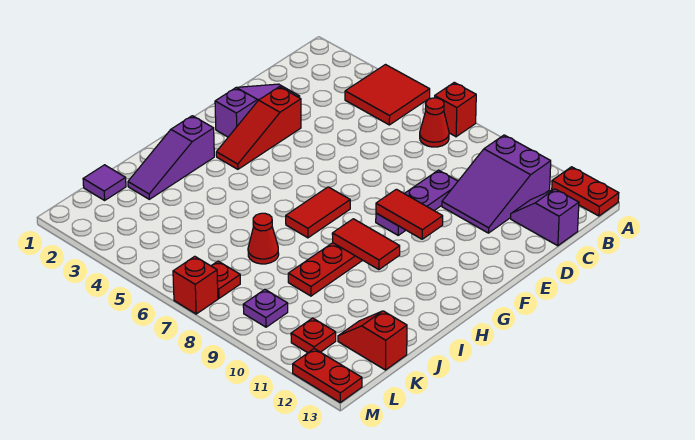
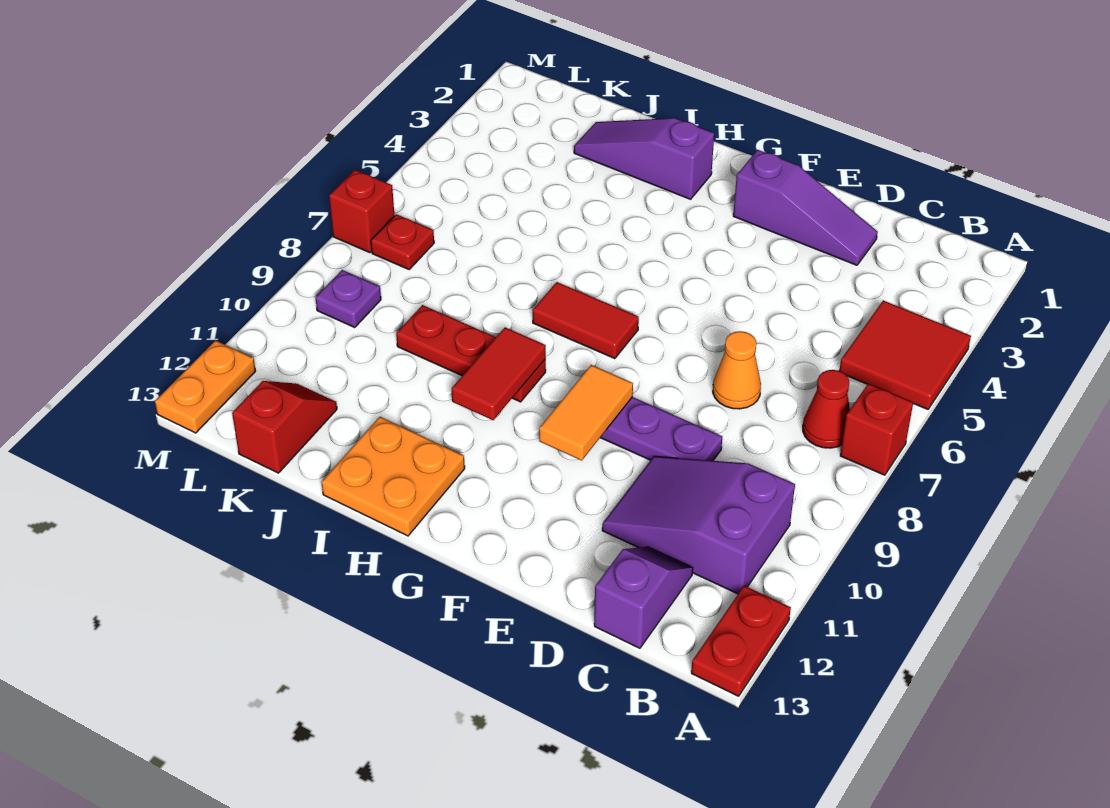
none -> orange cone D7 level 1
red slope E3:G3 level 1 top E -> none
red tile F9:F10 level 2 -> orange tile F9:F10 level 2
none -> orange plate H12:I13 level 1
red cone J7 level 1 -> none
purple tile K1 level 1 -> none
red plate L11 level 1 -> none
red plate M12:M13 level 1 -> orange plate M12:M13 level 1

